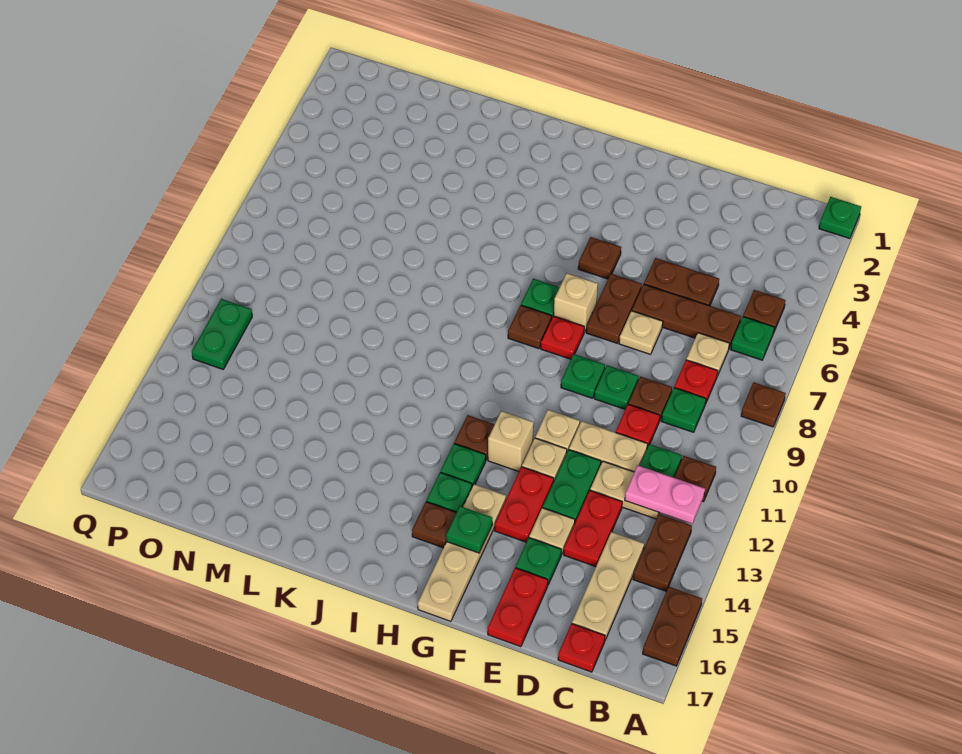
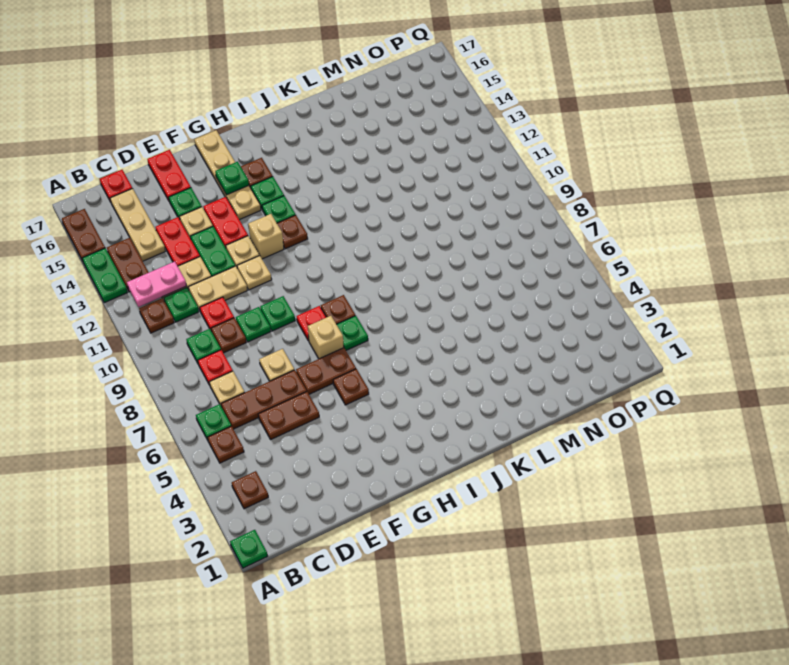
brown plate A8 level 1 -> brown plate B3 level 1
brown plate F6:F7 level 1 -> brown plate F6:G6 level 1
green plate P11:P12 level 1 -> green plate A13:A14 level 1

